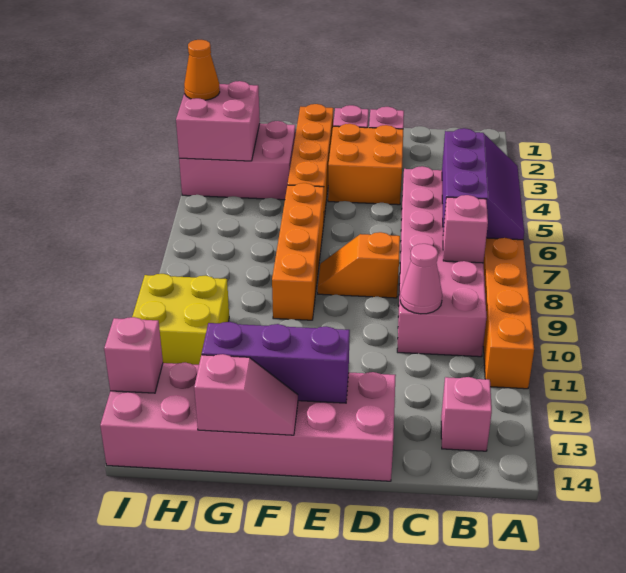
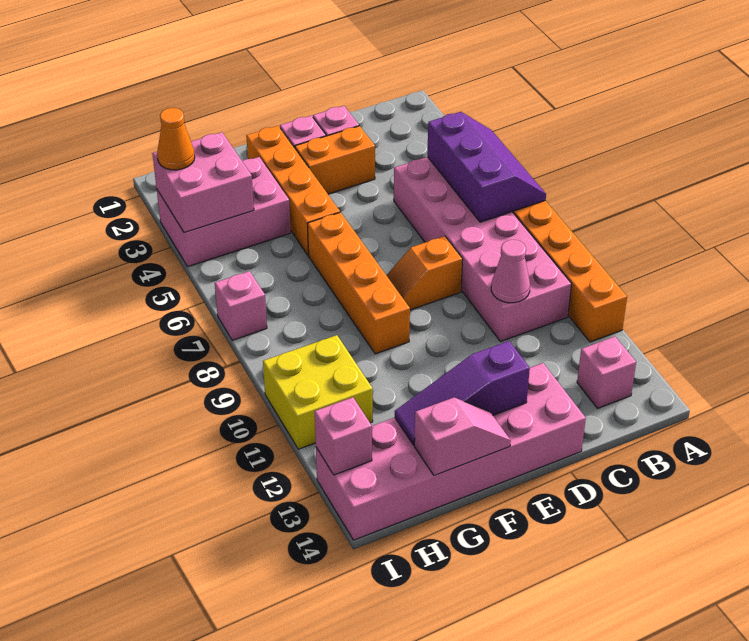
pink brick B8 level 2 -> pink brick I7 level 1
orange brick D3:E4 level 1 -> orange brick D3:E3 level 1
purple brick E13:G13 level 2 -> purple slope E13:G13 level 2 top E

